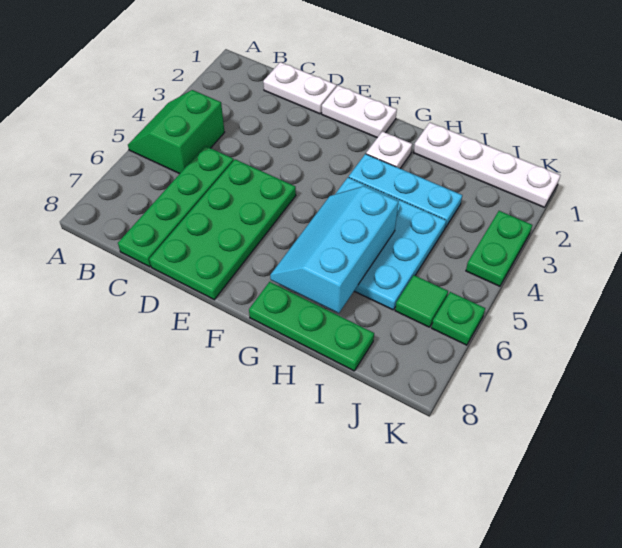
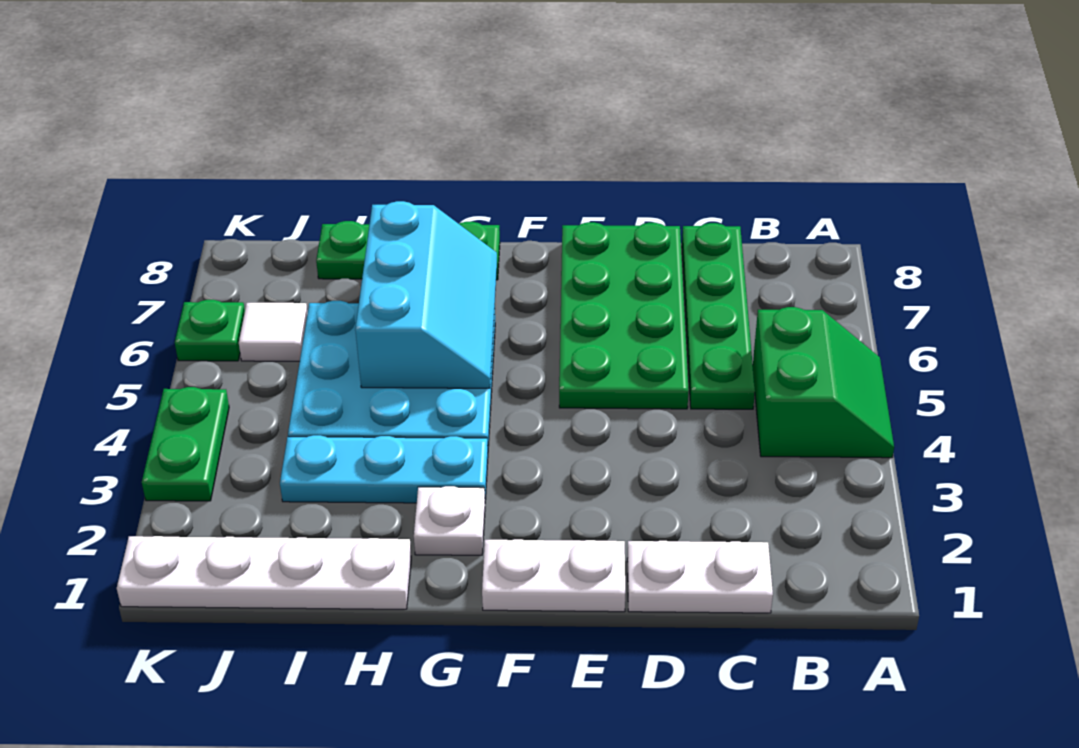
green tile J6 level 1 -> white tile J6 level 1

